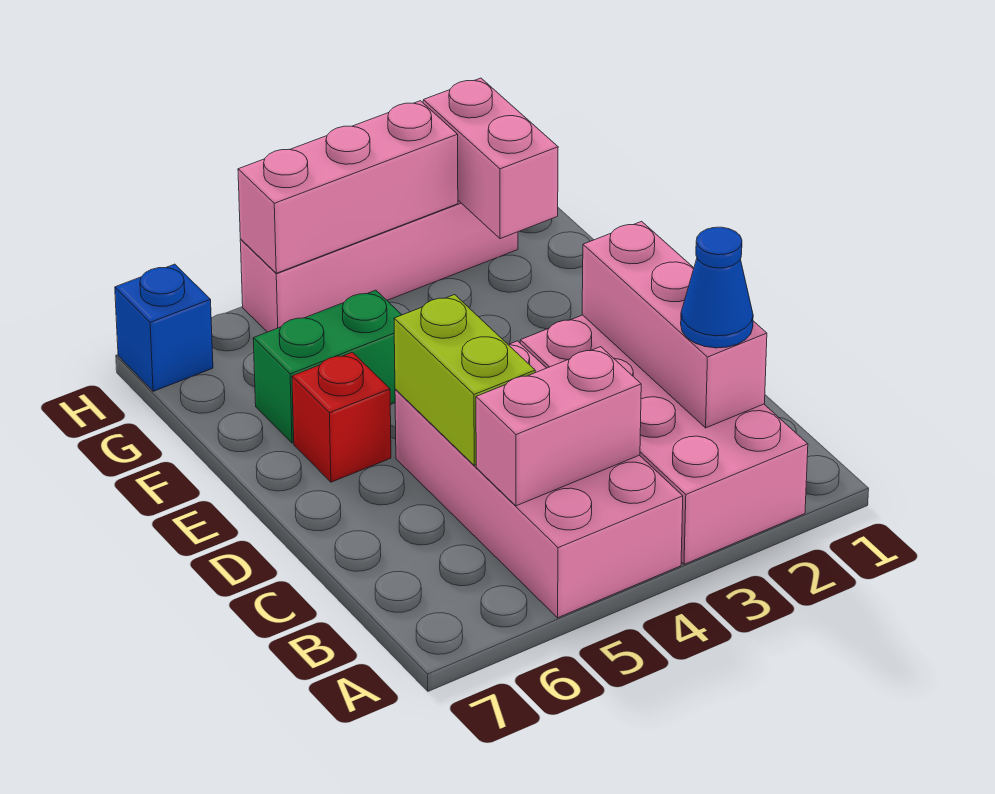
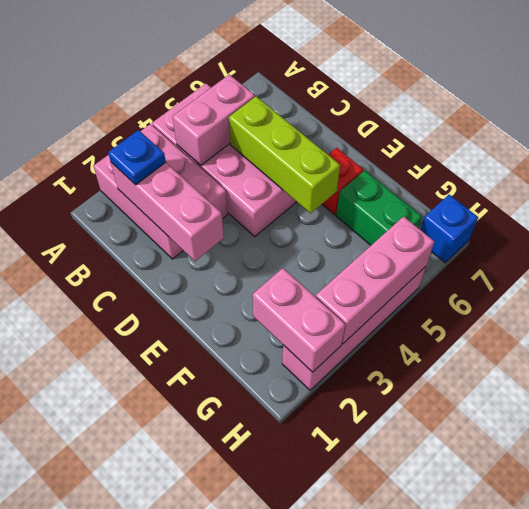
pink brick A2:D3 level 1 -> pink brick A2:C3 level 1
blue cone B2 level 3 -> blue plate B2 level 3
lime brick C5:D5 level 2 -> lime brick C5:E5 level 2
green brick F5:F6 level 1 -> green brick F6:G6 level 1

